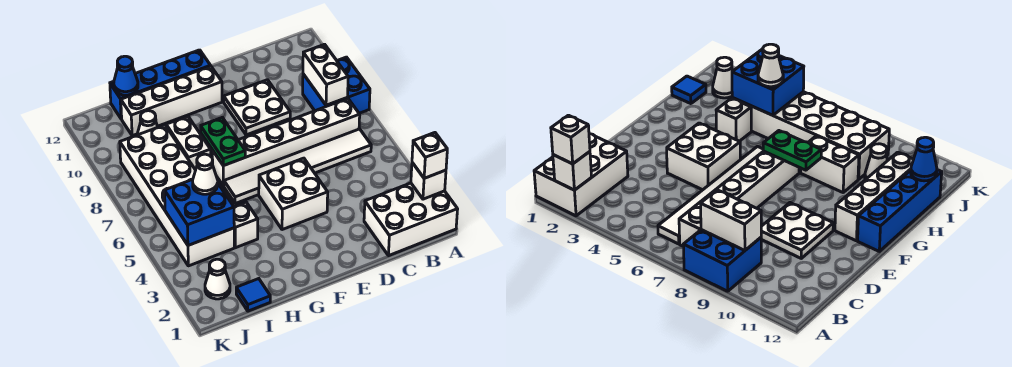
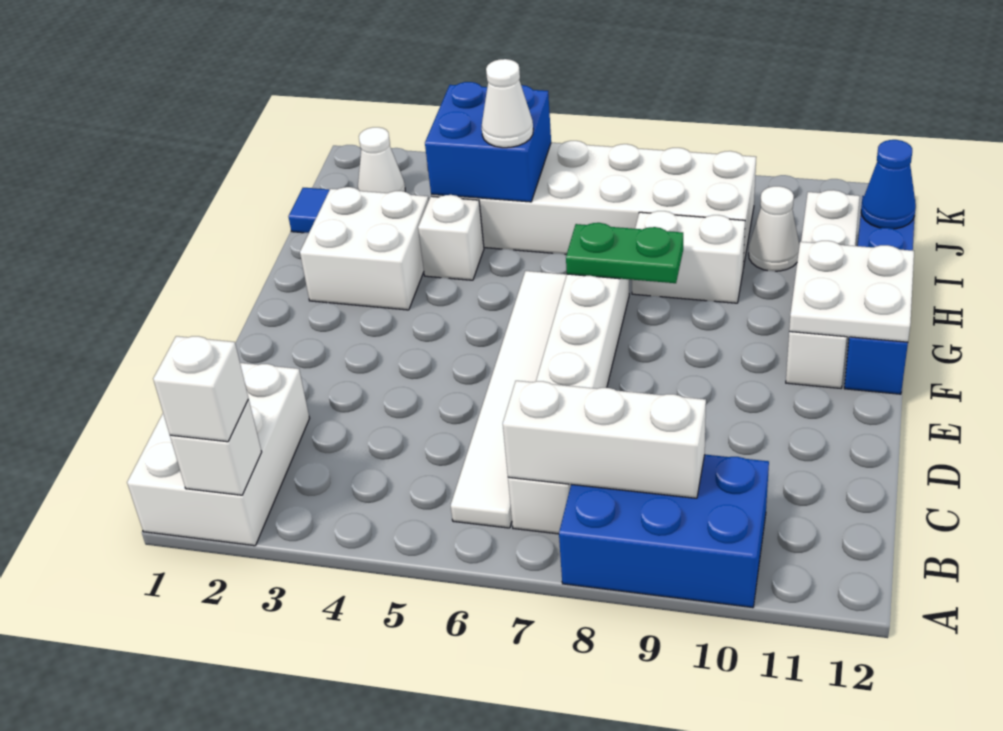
blue brick A8:B9 level 1 -> blue brick A8:B10 level 1
white brick B8:B9 level 2 -> white brick B7:B9 level 2
white plate D9:E10 level 1 -> white plate F11:G12 level 2
white brick E4:F5 level 1 -> white brick G2:H3 level 1

